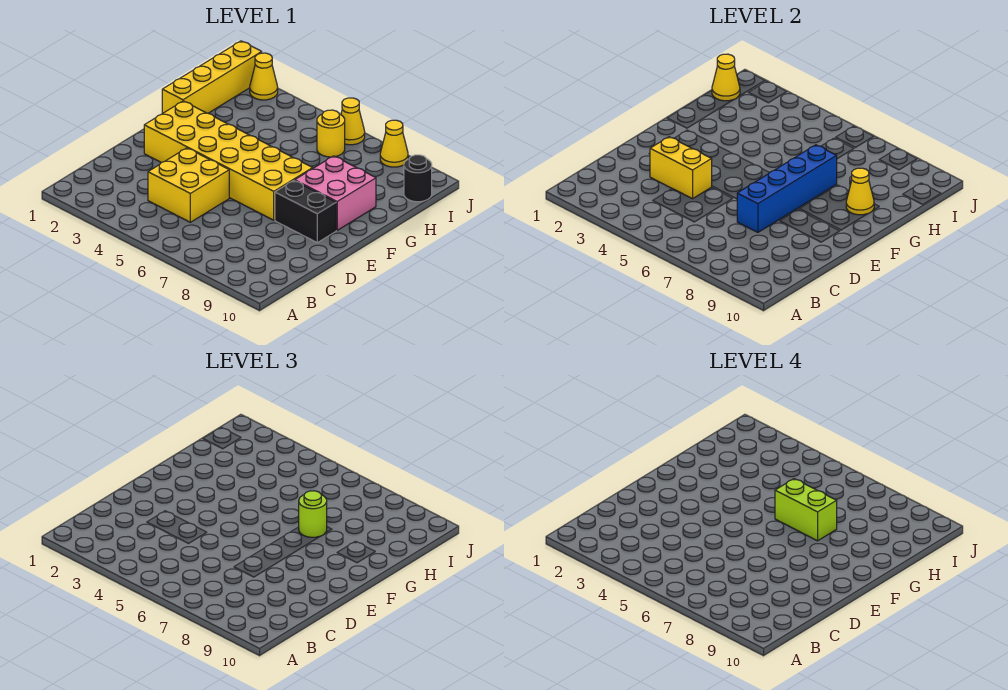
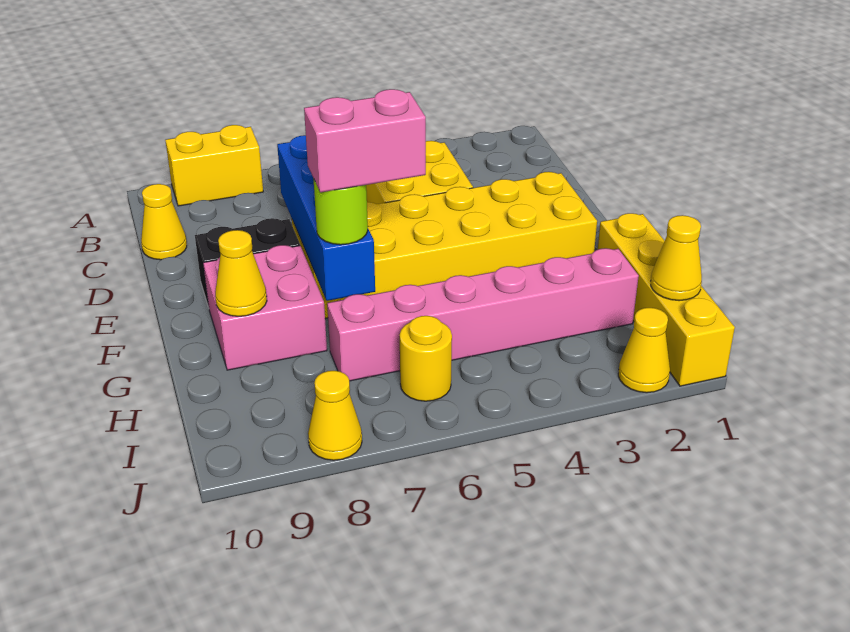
yellow brick D3:D4 level 2 -> yellow brick A8:A9 level 1
lime brick G6:G7 level 4 -> pink brick G6:G7 level 4
none -> pink brick H2:H7 level 1
black round brick I10 level 1 -> none
yellow cone J6 level 1 -> yellow cone C10 level 1

